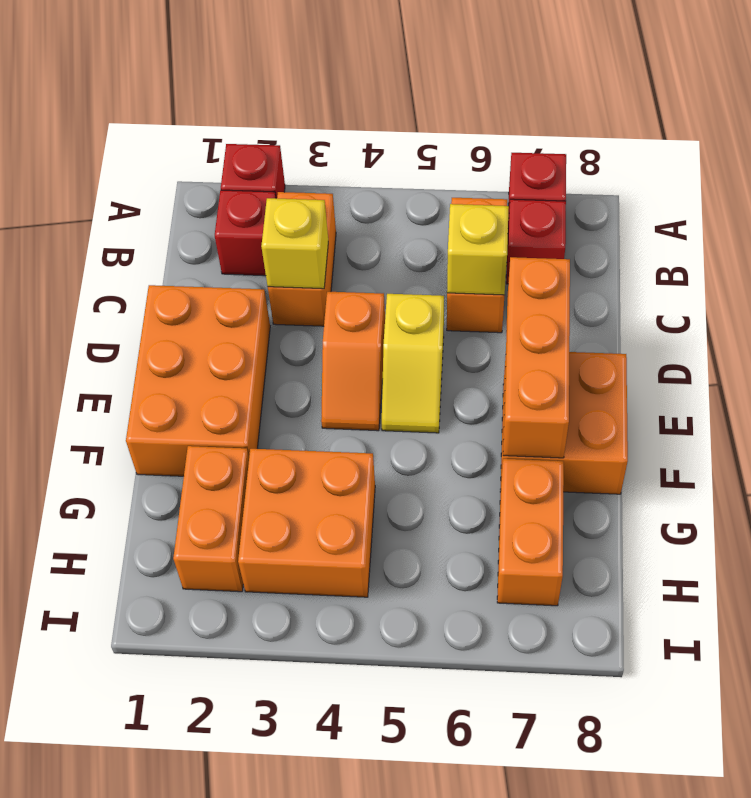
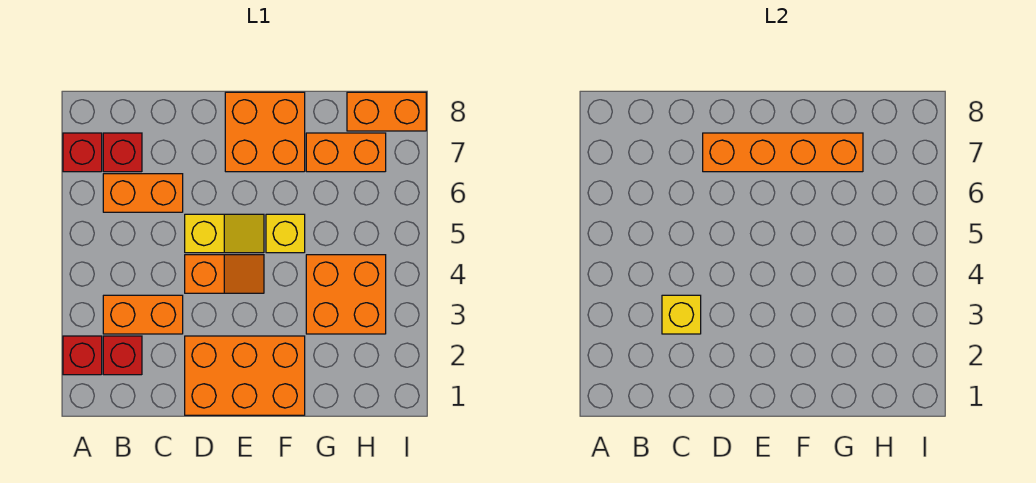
yellow brick C6 level 2 -> yellow brick F5 level 1
orange brick D7:F7 level 2 -> orange brick D7:G7 level 2
orange brick G2:H2 level 1 -> orange brick H8:I8 level 1

